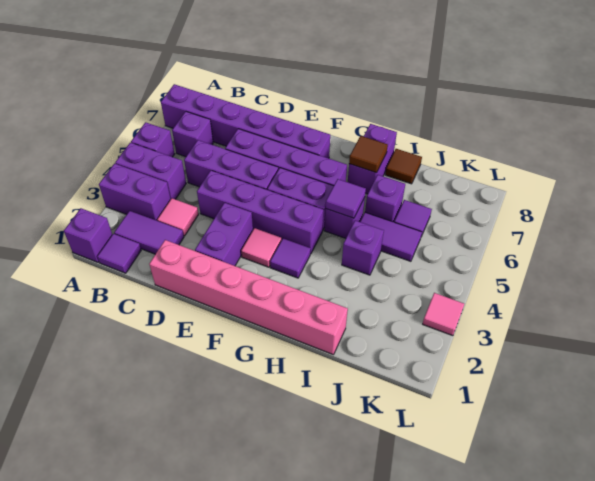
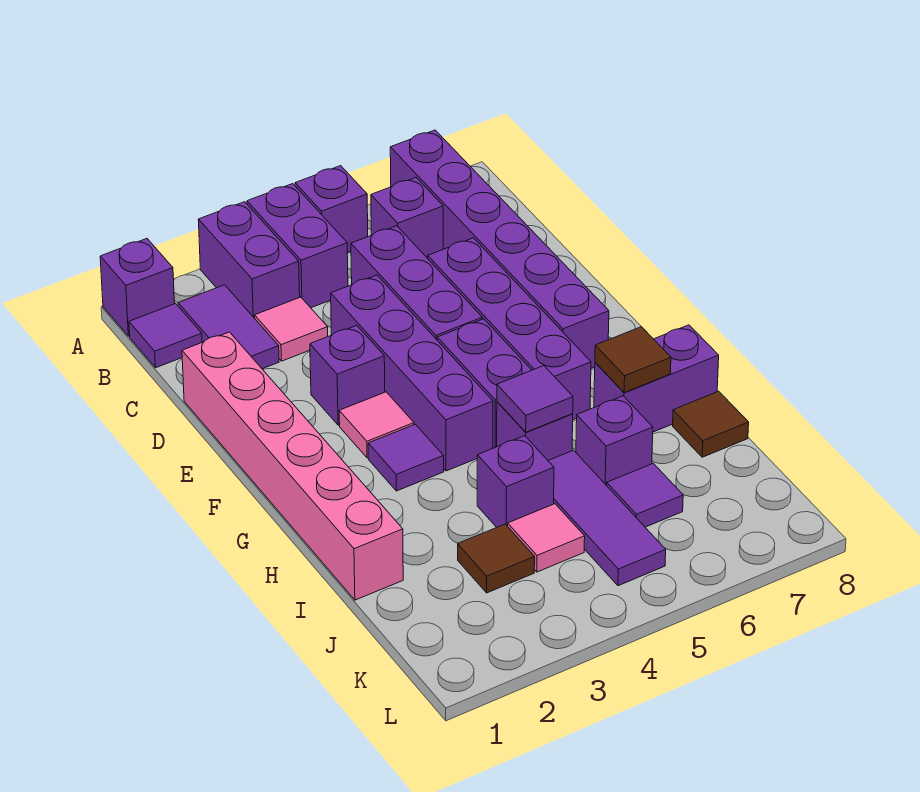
purple brick E2:E3 level 1 -> purple brick E3 level 1
purple tile I5:J5 level 1 -> purple tile I5:K5 level 1
none -> brown tile J3 level 1
pink tile L3 level 1 -> pink tile J4 level 1

